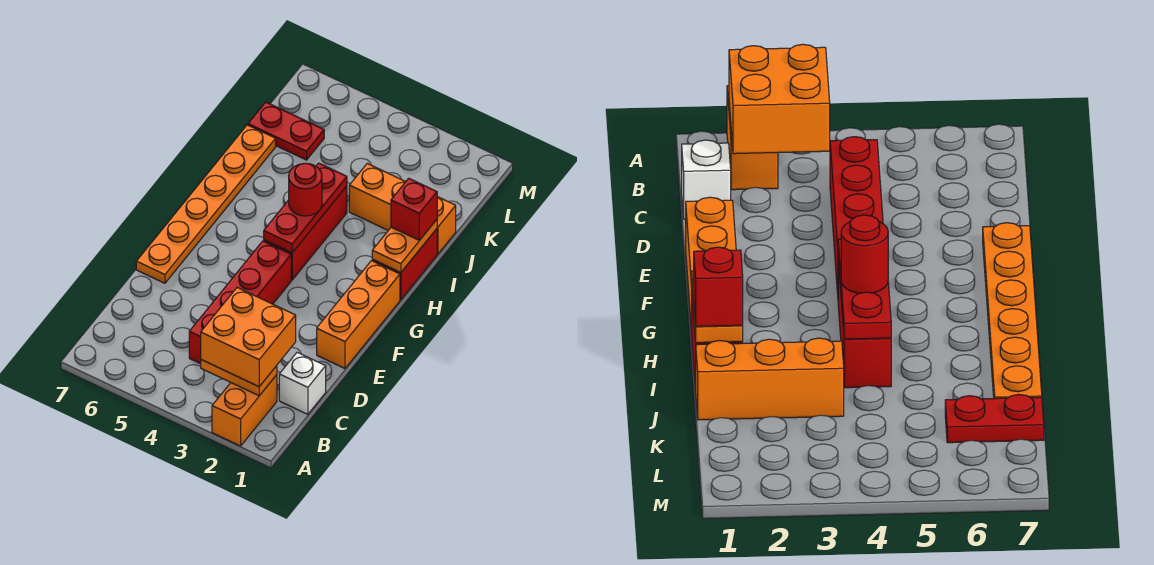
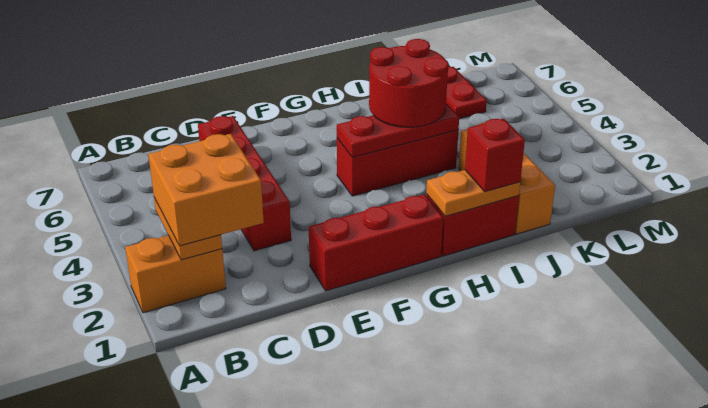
white brick C1 level 1 -> none
red brick C4:F4 level 1 -> red brick D3:D6 level 1
orange brick E1:G1 level 1 -> red brick E1:G1 level 1
orange plate E7:J7 level 1 -> none
red round brick H4 level 3 -> red round brick H4:I5 level 3

